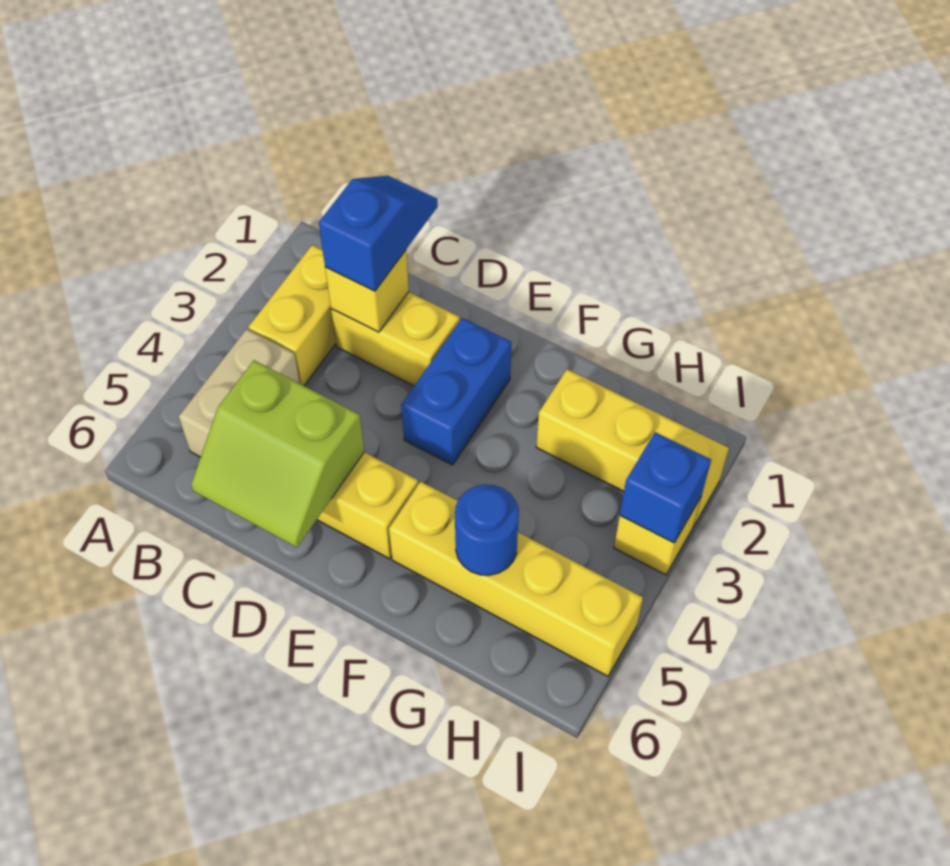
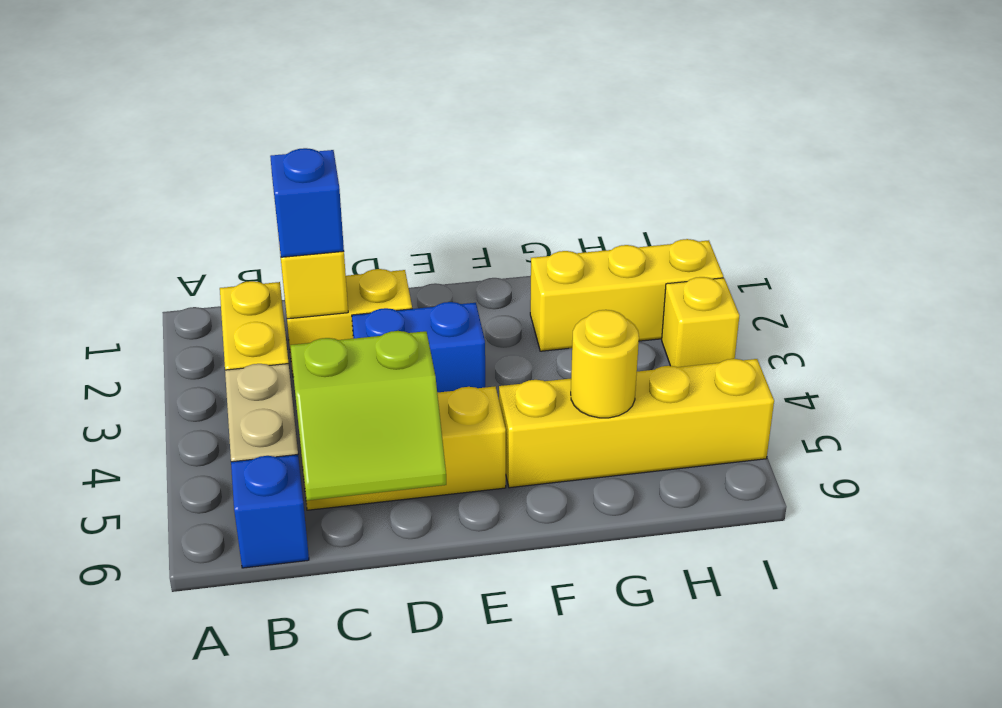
blue brick E2:E3 level 1 -> blue brick D3:E3 level 1
blue round brick G5 level 2 -> yellow round brick G5 level 2
blue brick I3 level 2 -> blue brick B6 level 1

